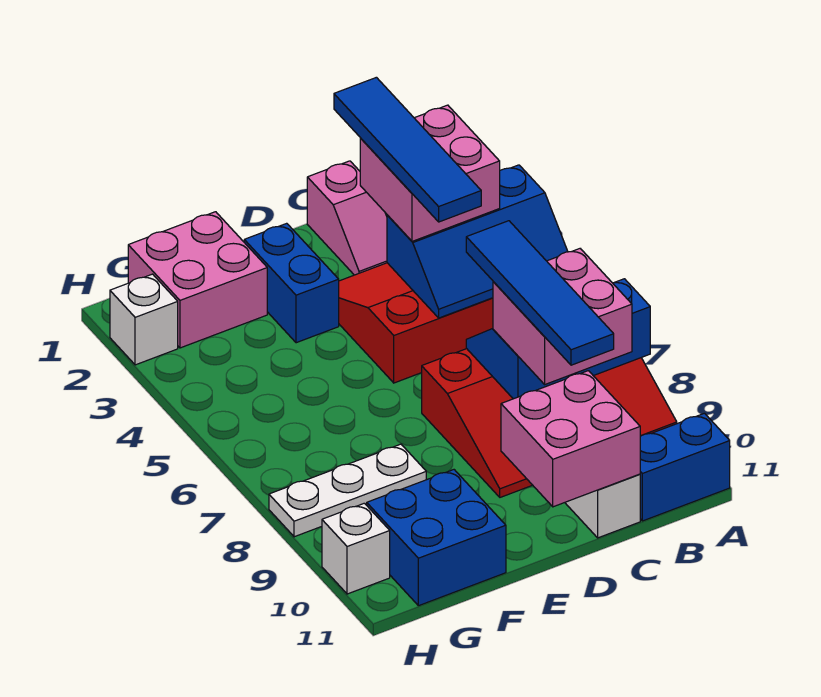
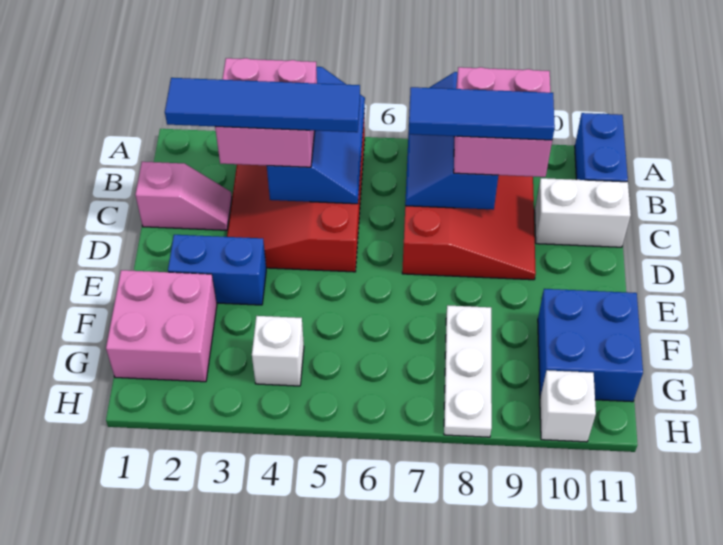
blue tile C7:C10 level 4 -> blue tile C7:C9 level 4
pink brick C10:D11 level 2 -> none
white brick H2 level 1 -> white brick G4 level 1

